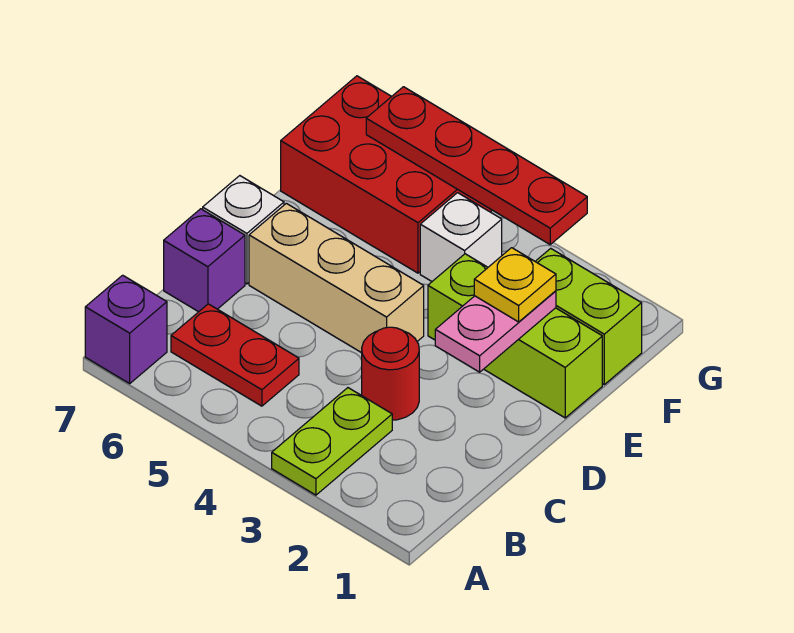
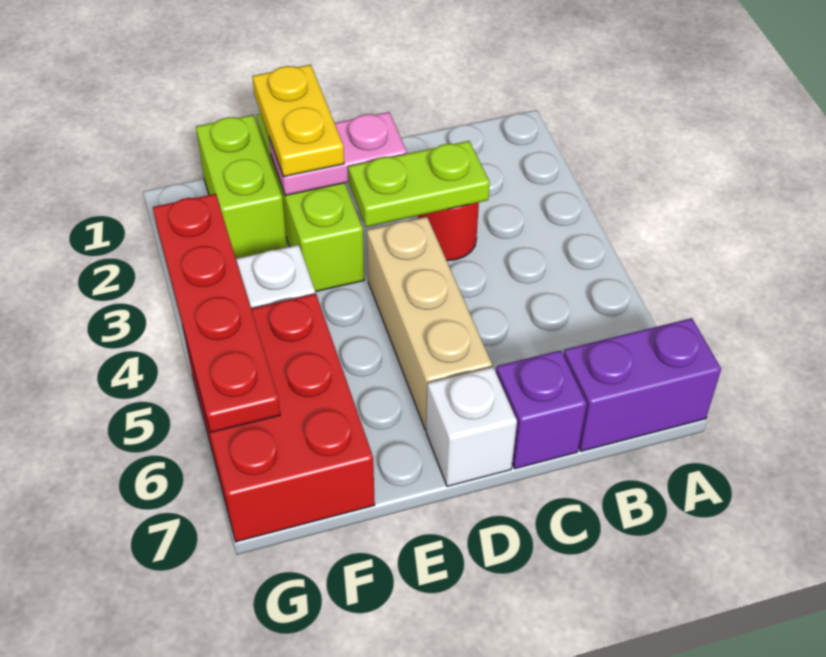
lime plate A3:B3 level 1 -> lime plate C3:D3 level 2
purple brick A7 level 1 -> purple brick A7:B7 level 1
red plate B5:B6 level 1 -> none
yellow plate E2 level 3 -> yellow plate E1:E2 level 3

